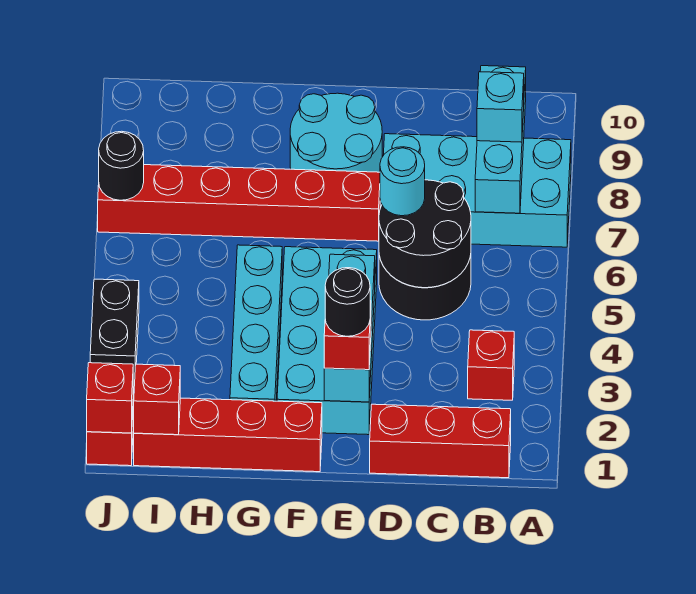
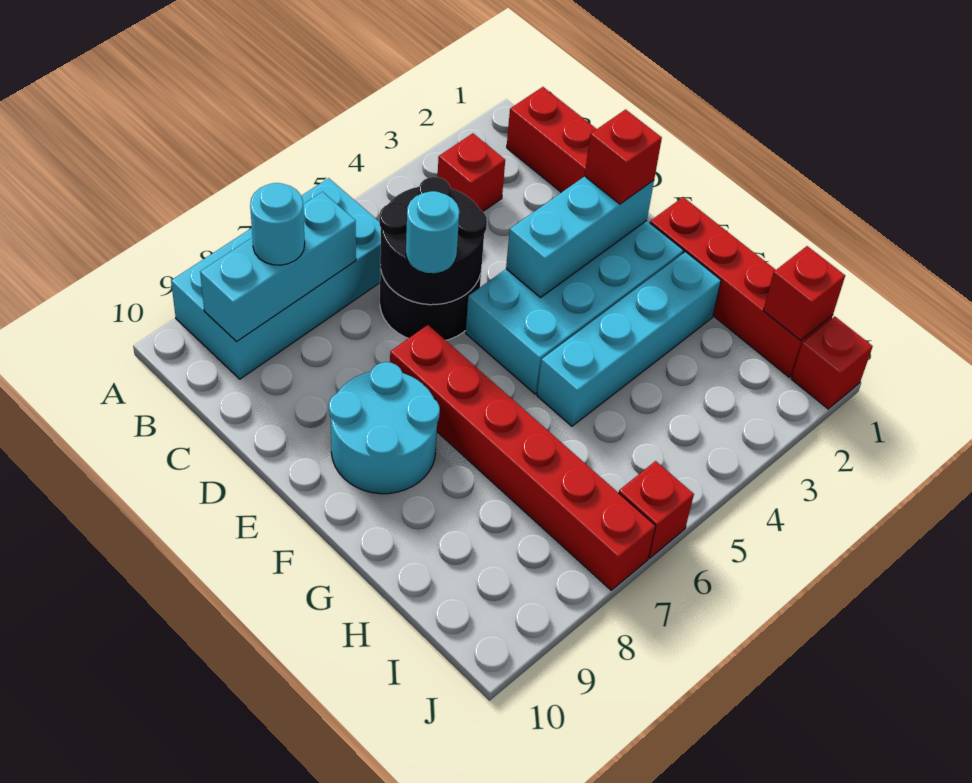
cyan brick A7:D8 level 1 -> cyan brick A6:B9 level 1
cyan brick B8 level 3 -> cyan round brick B8 level 3
black round brick E2 level 4 -> none
red brick J1 level 2 -> red brick J6 level 1
black brick J3:J4 level 1 -> none
black round brick J7 level 2 -> none

